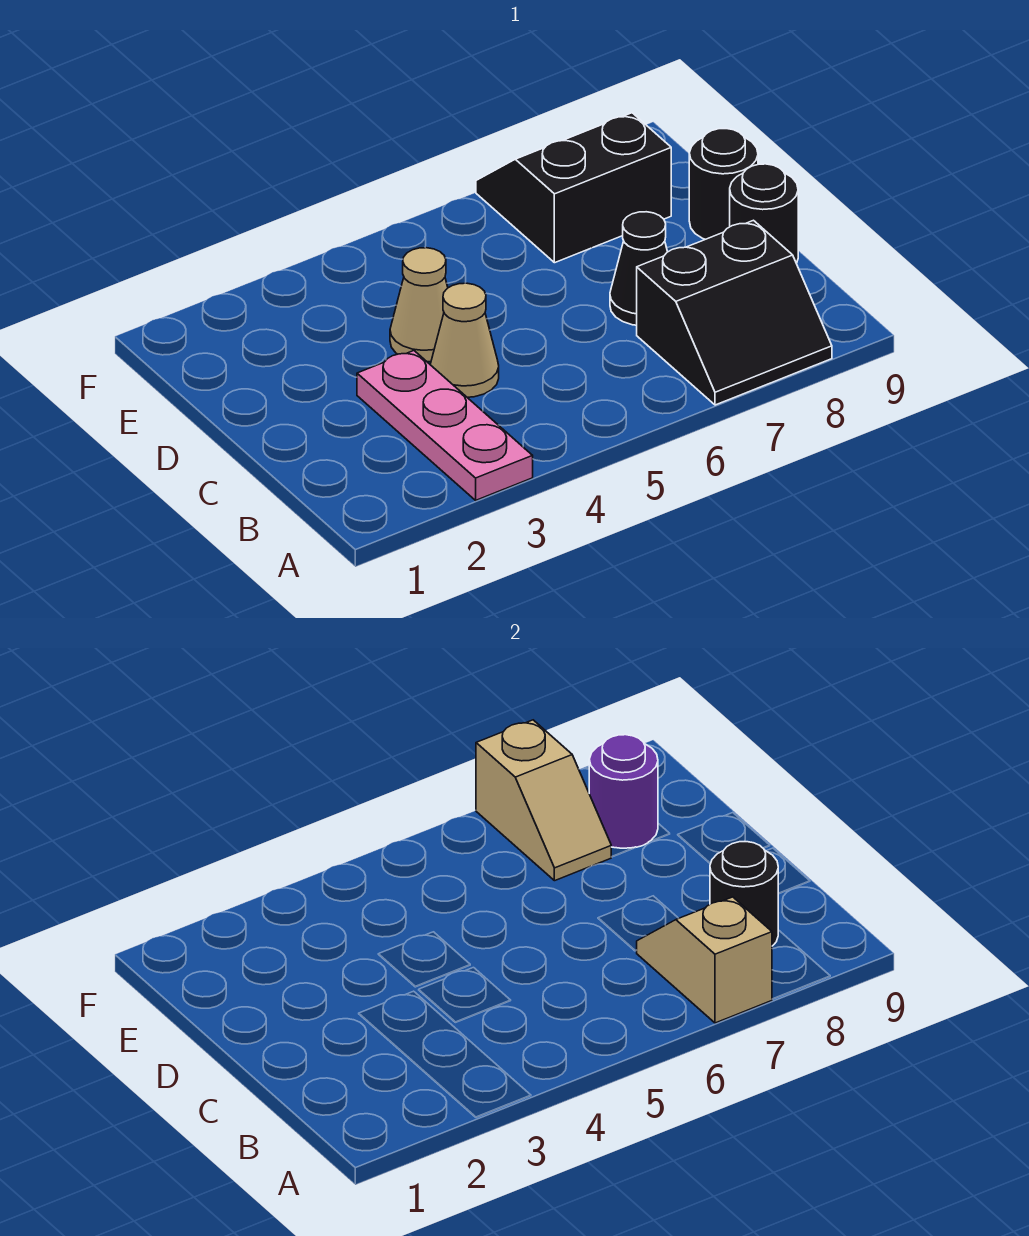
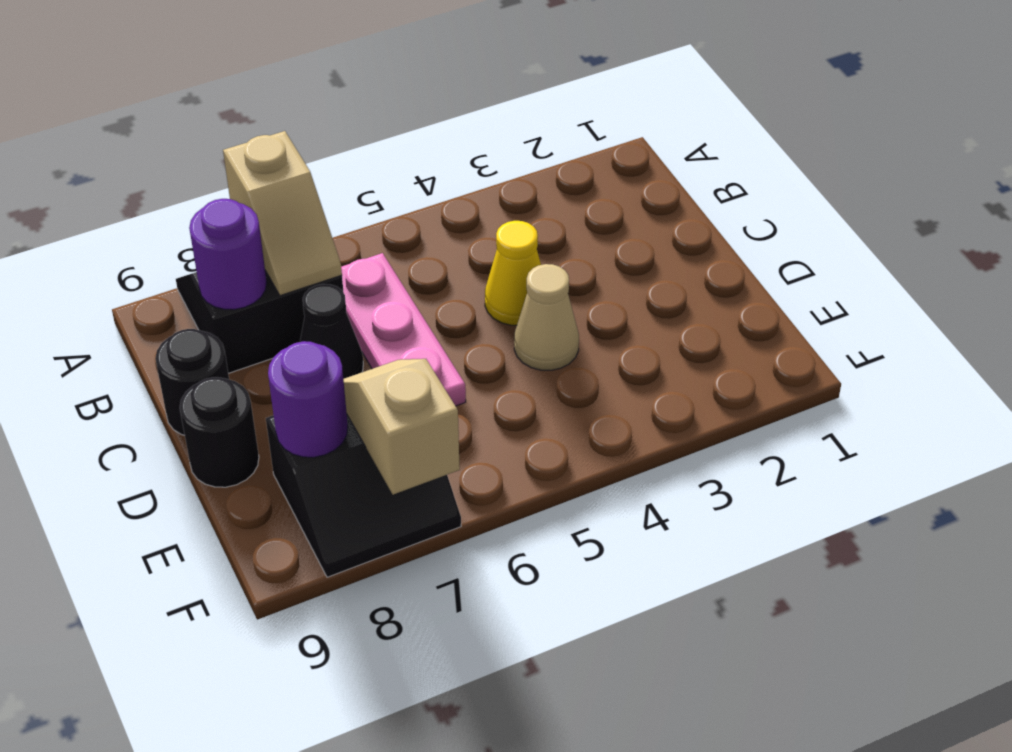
pink plate A3:C3 level 1 -> pink plate B6:D6 level 1
black round brick B8 level 2 -> purple round brick B8 level 2
tan cone C4 level 1 -> yellow cone C4 level 1

